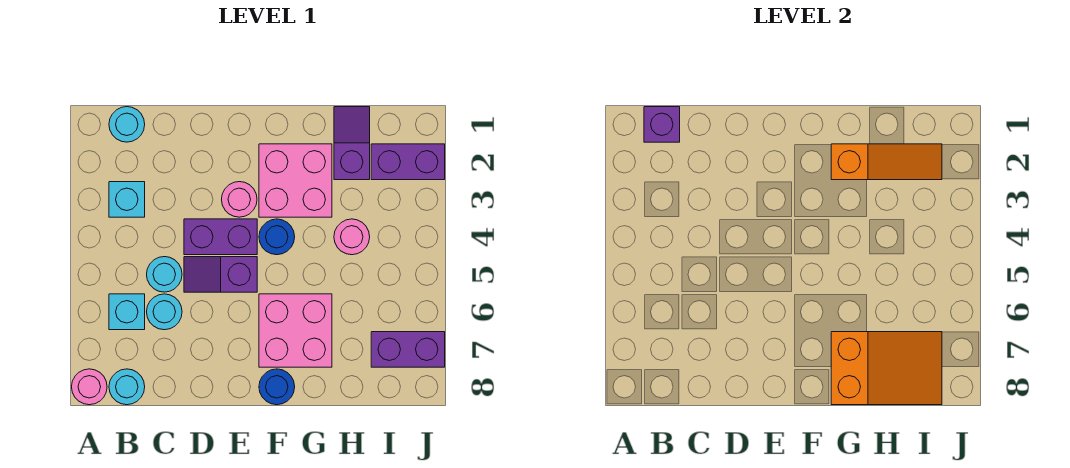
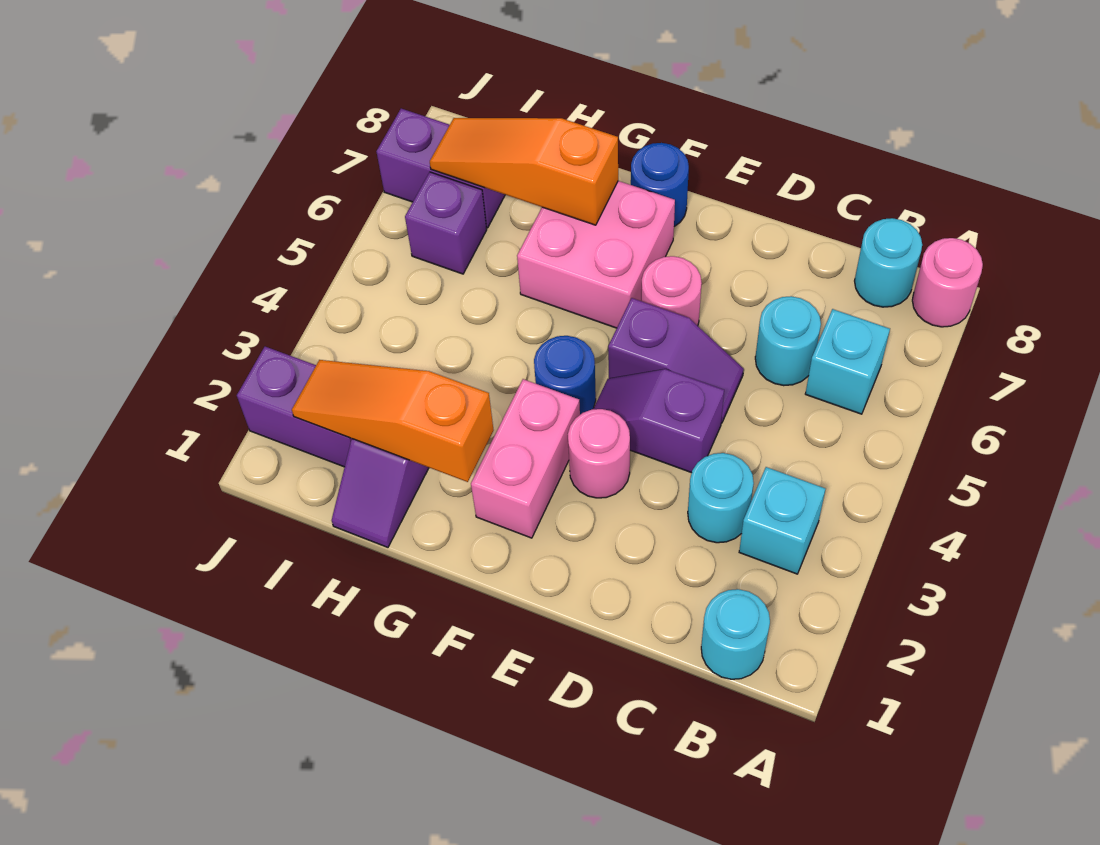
purple brick B1 level 2 -> purple brick I6 level 1
cyan round brick C5 level 1 -> cyan round brick C3 level 1
purple brick D4:E4 level 1 -> purple slope D4:E4 level 1 top D
pink brick F2:G3 level 1 -> pink brick F2:F3 level 1
orange slope G7:I8 level 2 top G -> orange slope G7:I7 level 2 top G
pink round brick H4 level 1 -> pink round brick E6 level 1

